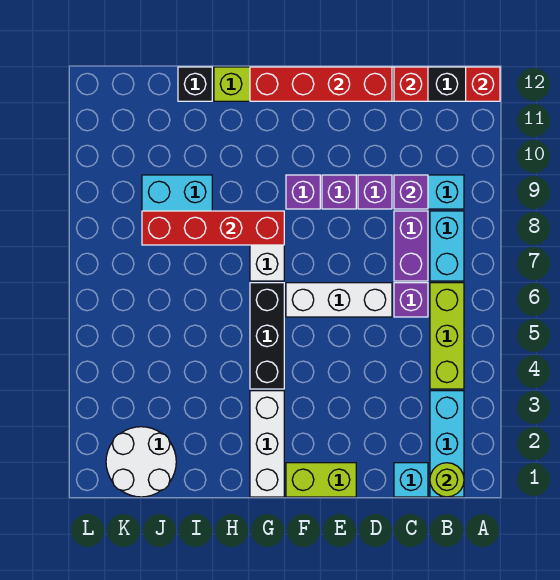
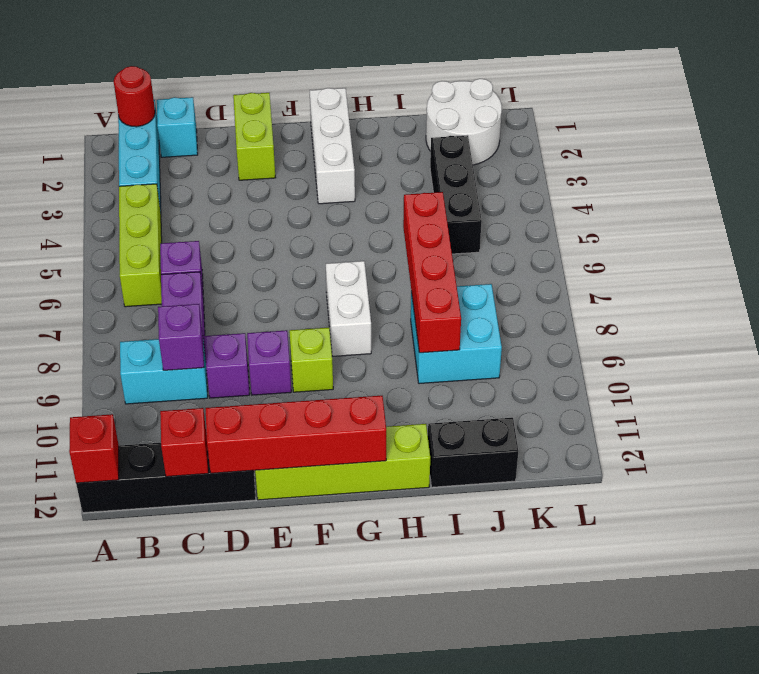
lime round brick B1 level 2 -> red round brick B1 level 2
cyan brick B7:B8 level 1 -> none
white brick D6:F6 level 1 -> none
lime brick E1:F1 level 1 -> lime brick E1:E2 level 1
purple brick F9 level 1 -> lime brick F9 level 1
black brick G4:G6 level 1 -> black brick J3:J5 level 1
red brick G8:J8 level 2 -> red brick I6:I9 level 2
black brick I12 level 1 -> black brick I12:J12 level 1

